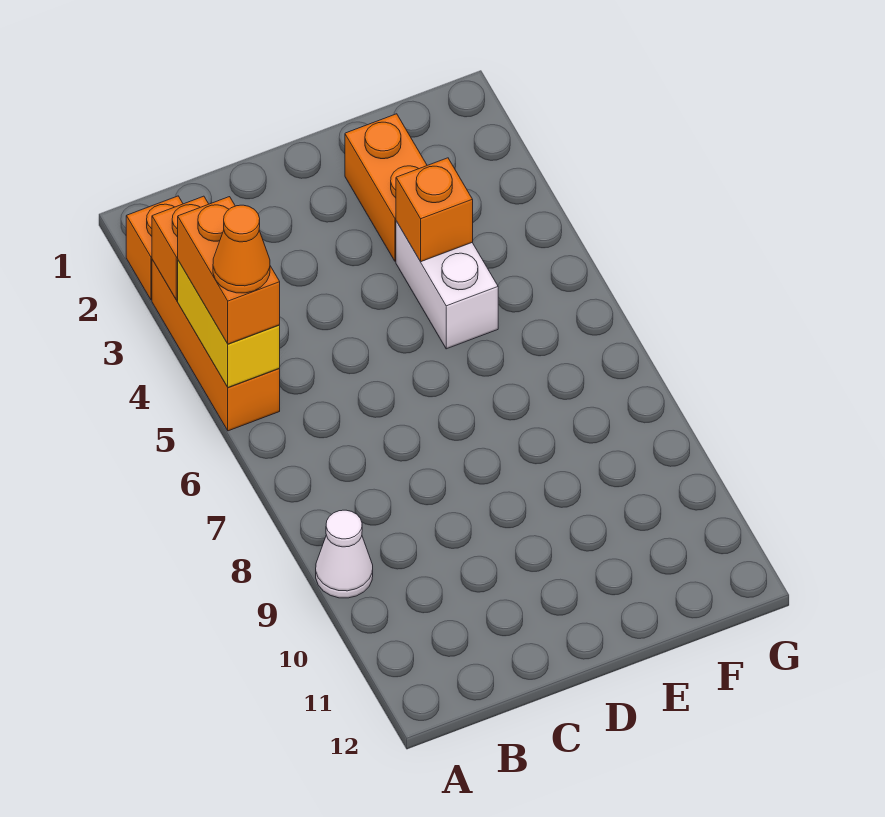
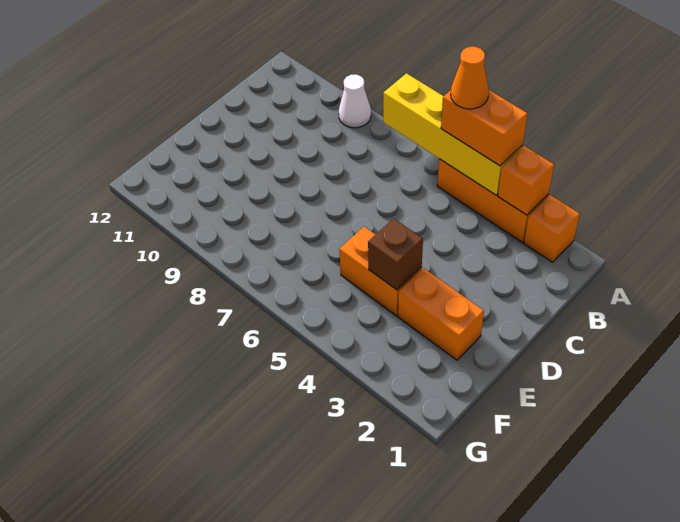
yellow brick A4:A5 level 2 -> yellow brick A4:A7 level 2
white brick E4:E5 level 1 -> orange brick E4:E5 level 1
orange brick E4 level 2 -> brown brick E4 level 2

